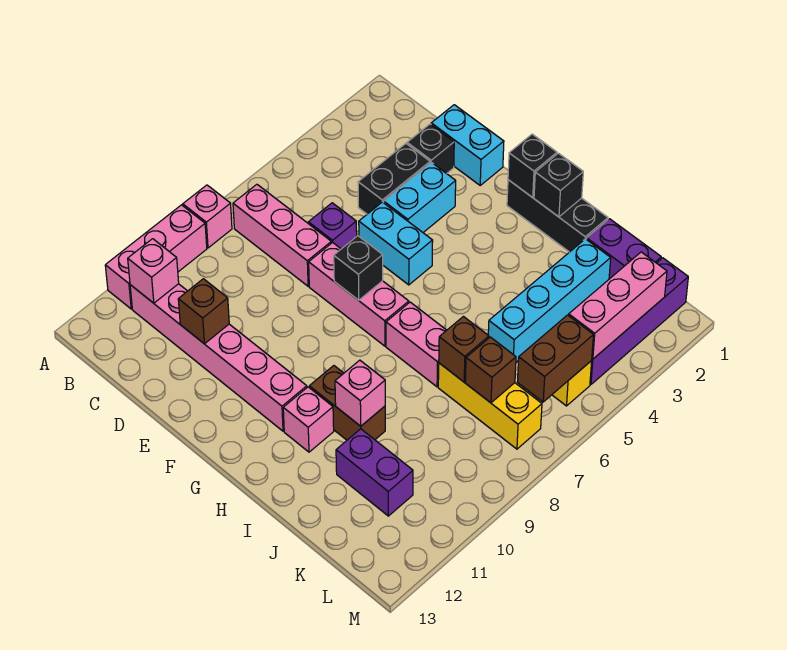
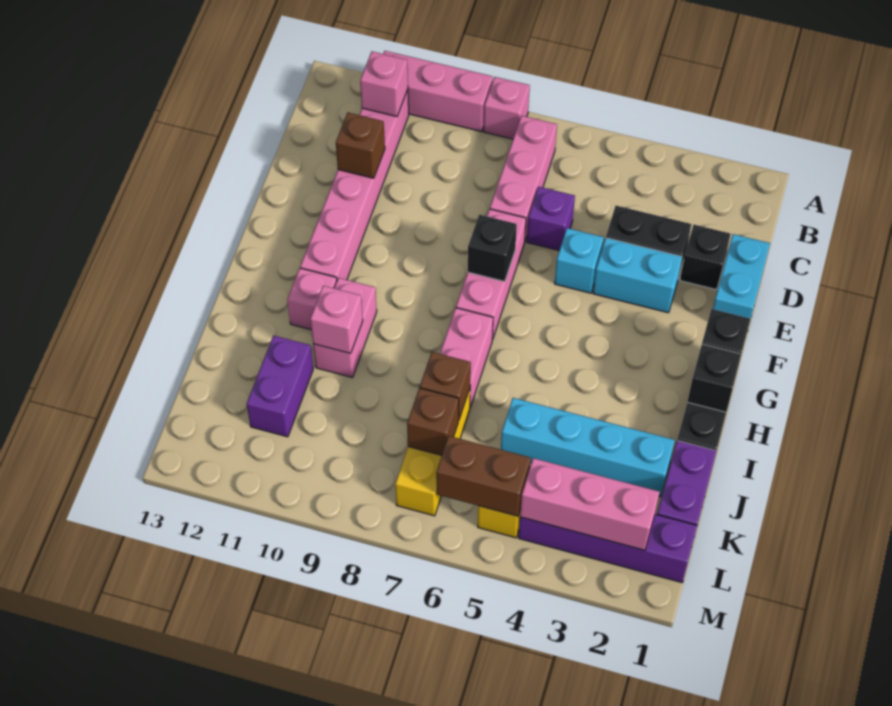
cyan brick E5:F5 level 1 -> cyan brick E5 level 1
brown brick H10:I10 level 1 -> pink brick H10:I10 level 1

